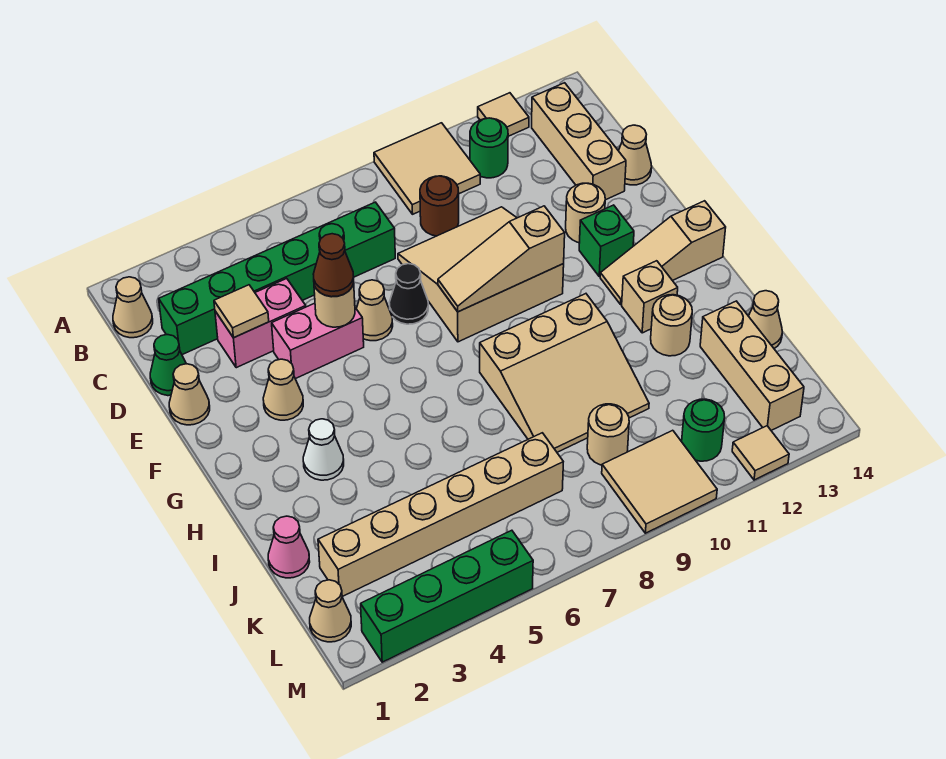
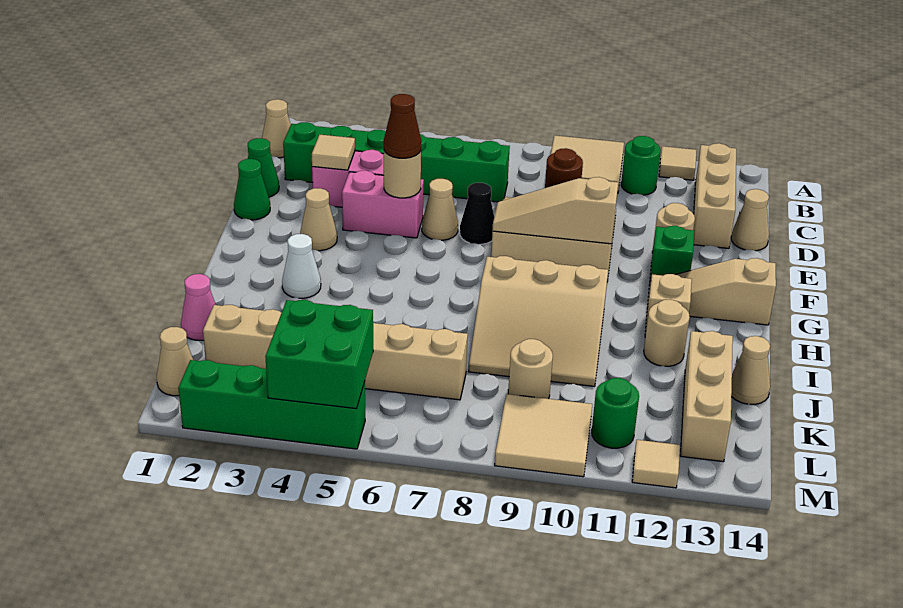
tan cone E1 level 1 -> green cone E1 level 1
none -> green brick L4:M5 level 2

